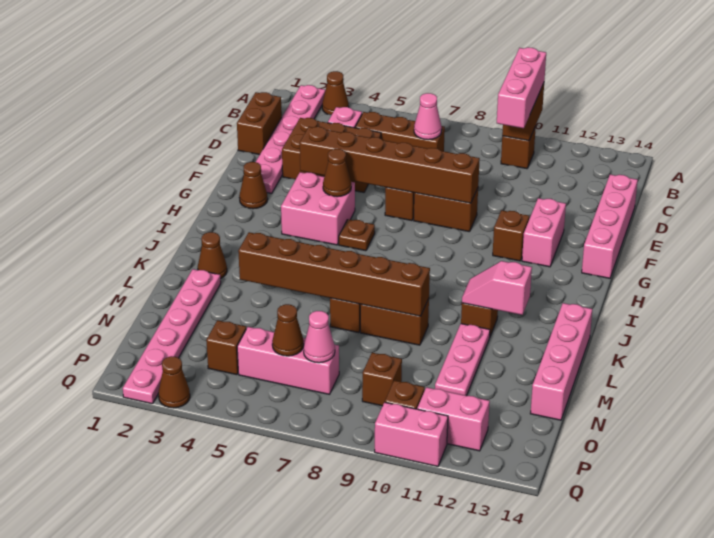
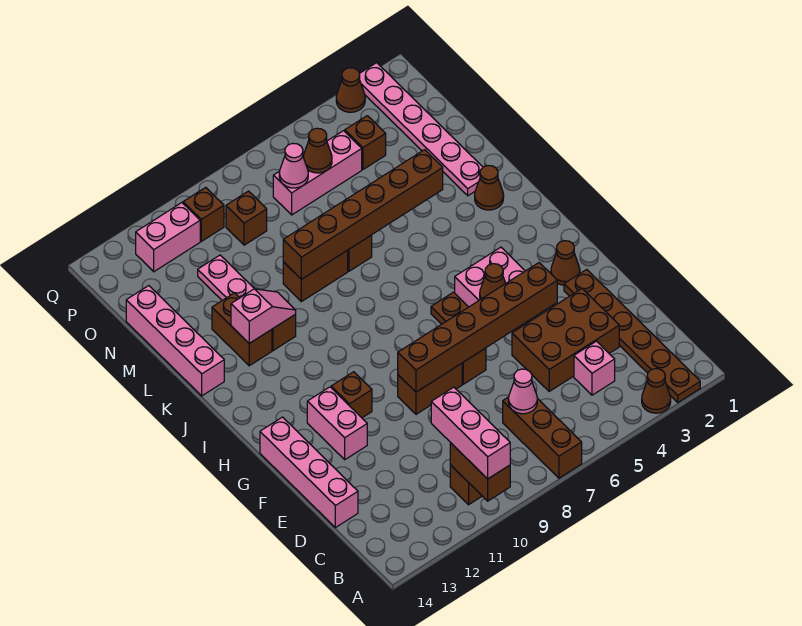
pink plate A2:F2 level 1 -> brown plate A2:F2 level 1
brown brick C1:D1 level 1 -> brown brick K12:L12 level 1
brown brick C5:C7 level 1 -> brown brick A7:C7 level 1
pink brick Q10:Q11 level 1 -> none

